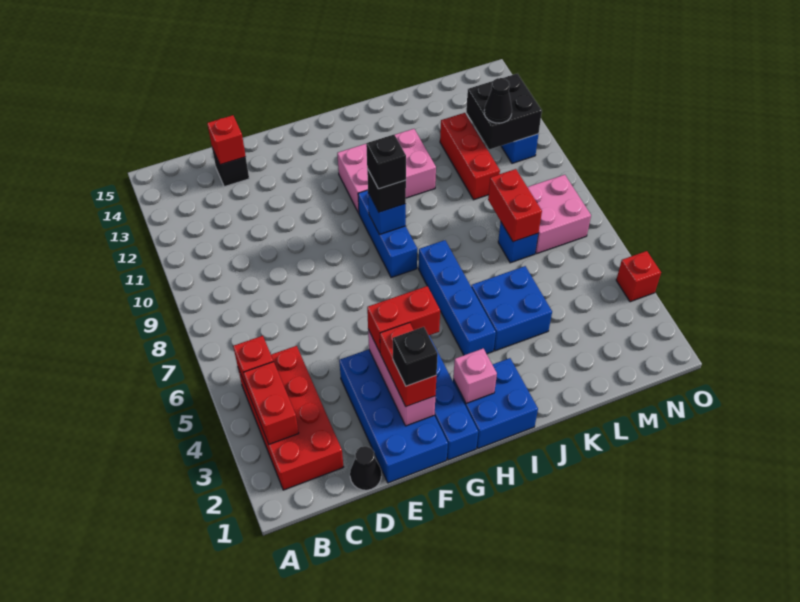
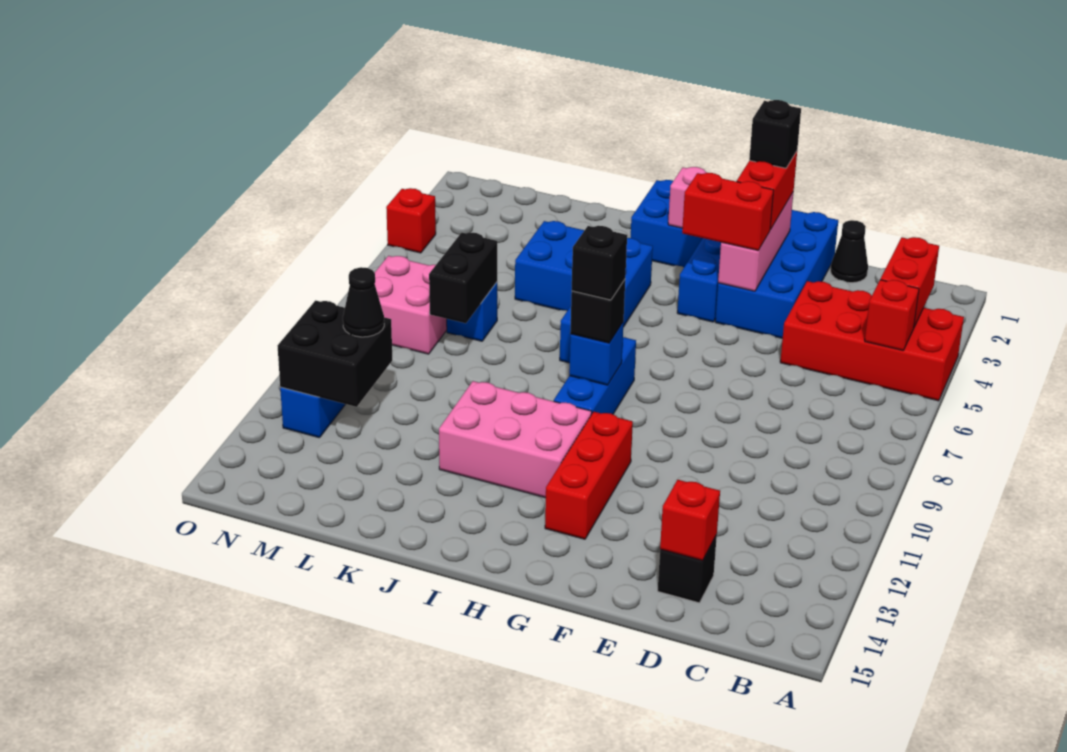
red brick B2:C5 level 1 -> red brick A4:D5 level 1
red brick L7:L8 level 2 -> black brick L7:L8 level 2
red brick L10:L12 level 1 -> red brick G11:G13 level 1

